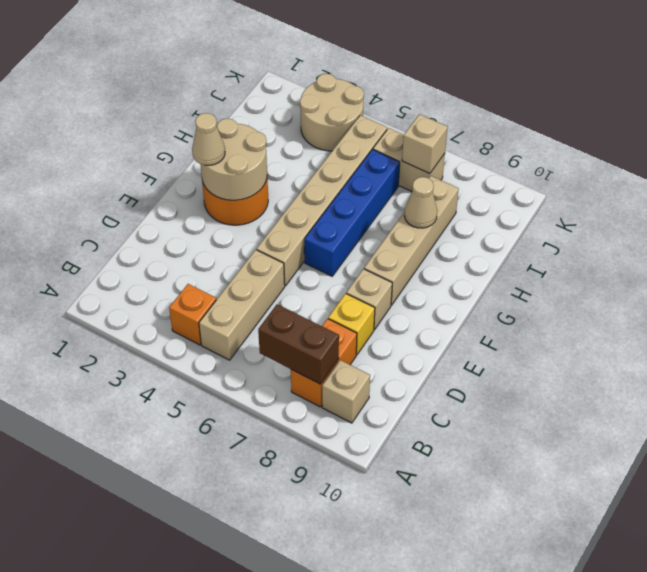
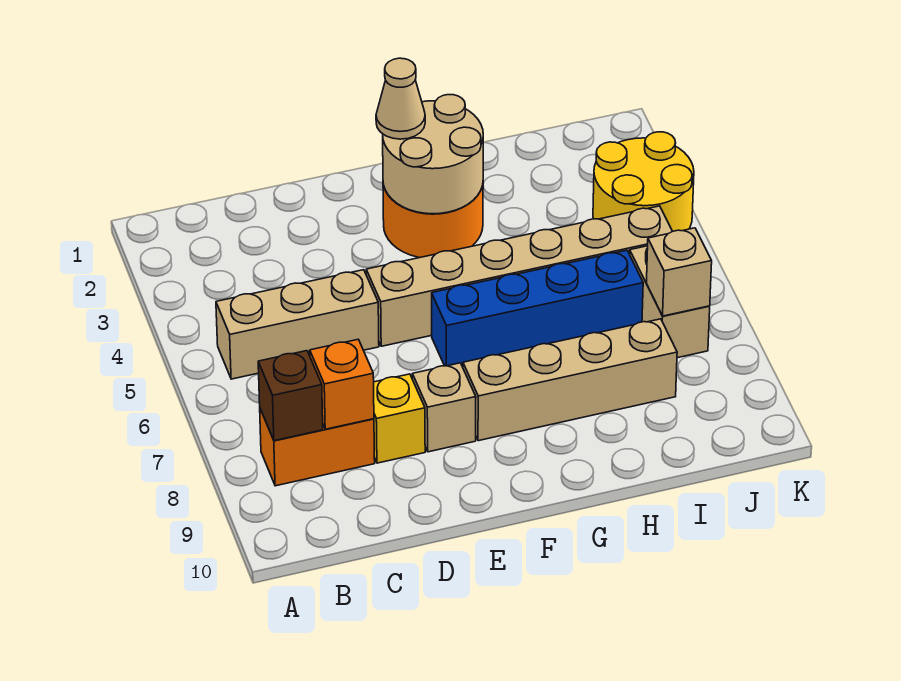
orange brick B4 level 1 -> orange brick C8 level 2
brown brick B7:B8 level 2 -> brown brick B8 level 2
tan brick B9 level 1 -> none
tan cone H8 level 2 -> none
tan round brick J3:K4 level 1 -> yellow round brick J3:K4 level 1

